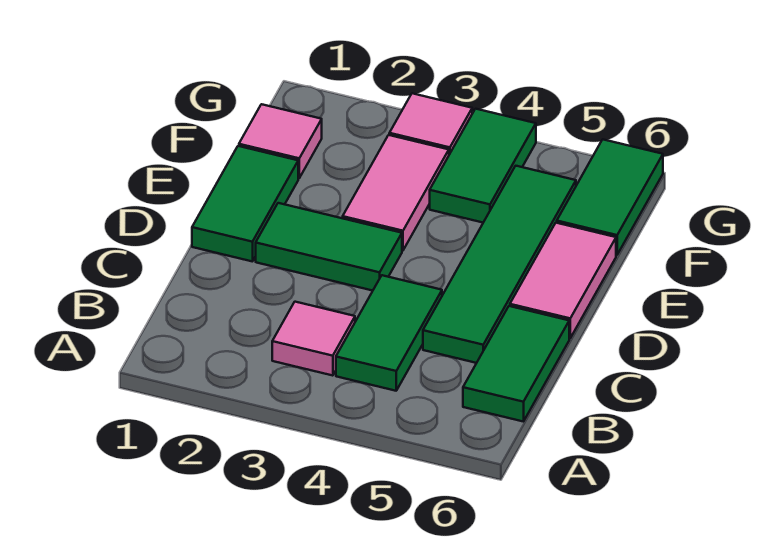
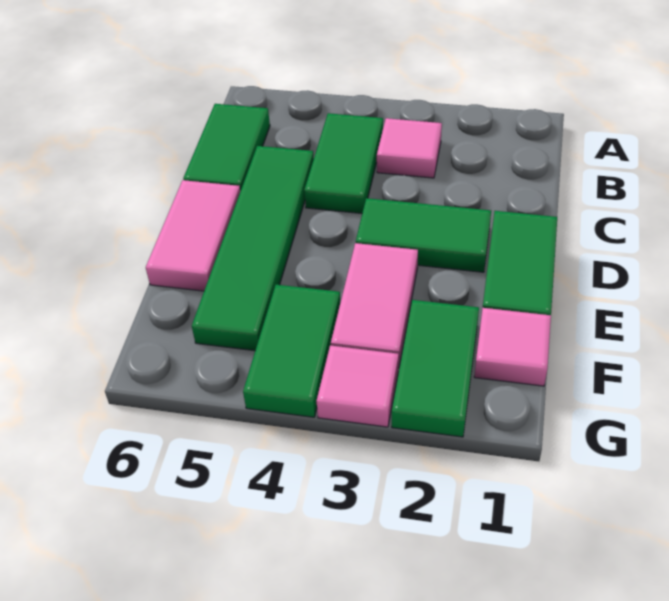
green tile F6:G6 level 1 -> green tile F2:G2 level 1

